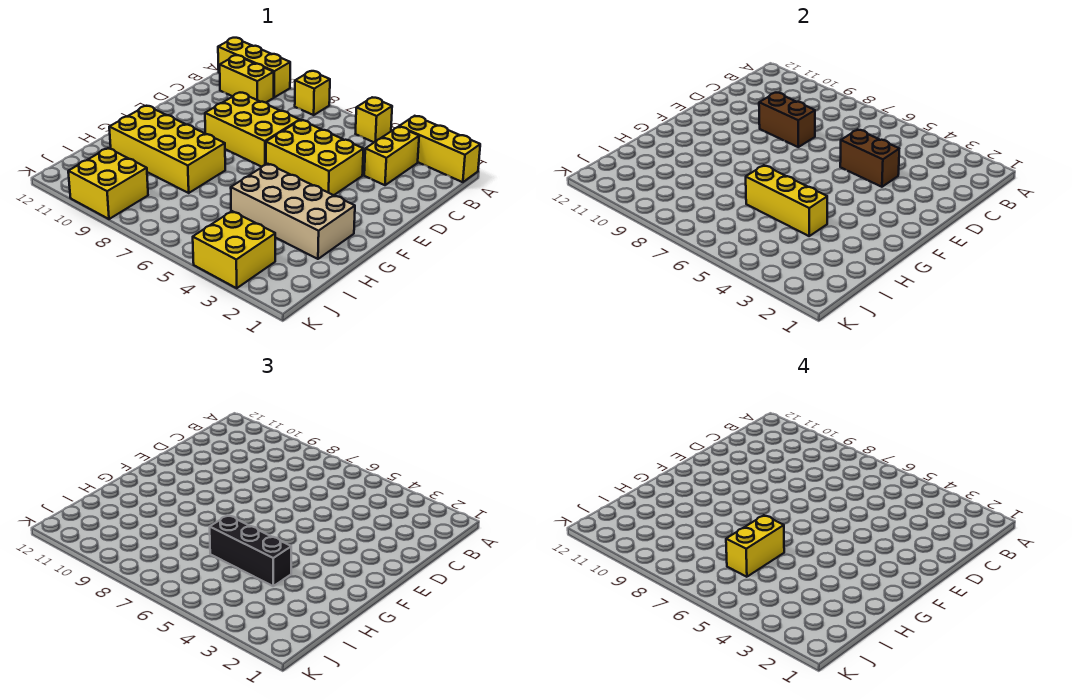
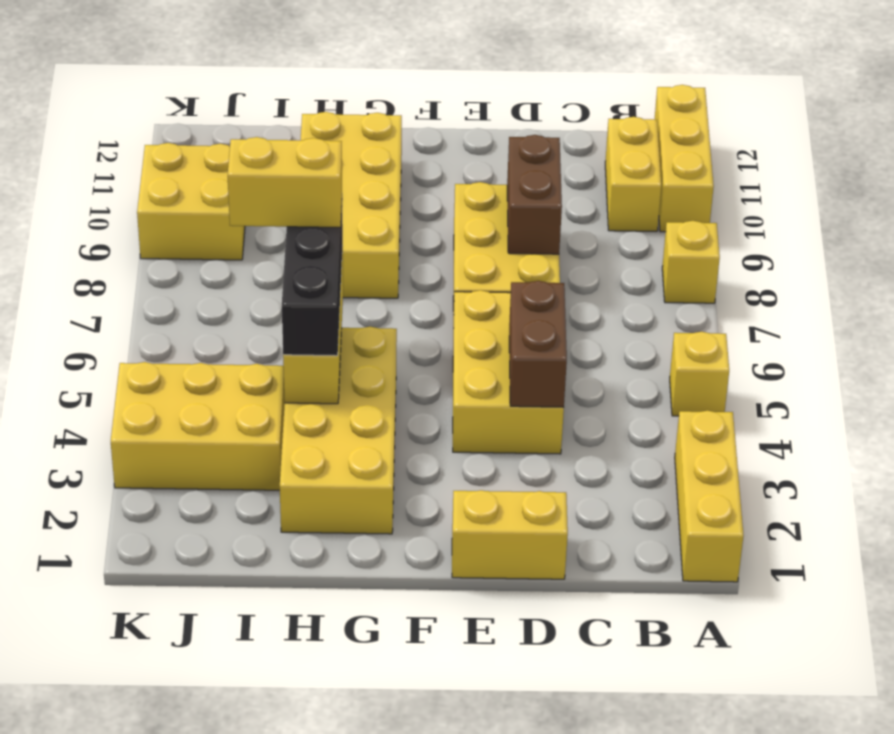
yellow brick B3:C3 level 1 -> yellow brick D1:E1 level 1
tan brick G2:H5 level 1 -> yellow brick G2:H5 level 1
yellow brick J3:K4 level 1 -> yellow brick I3:K4 level 1

